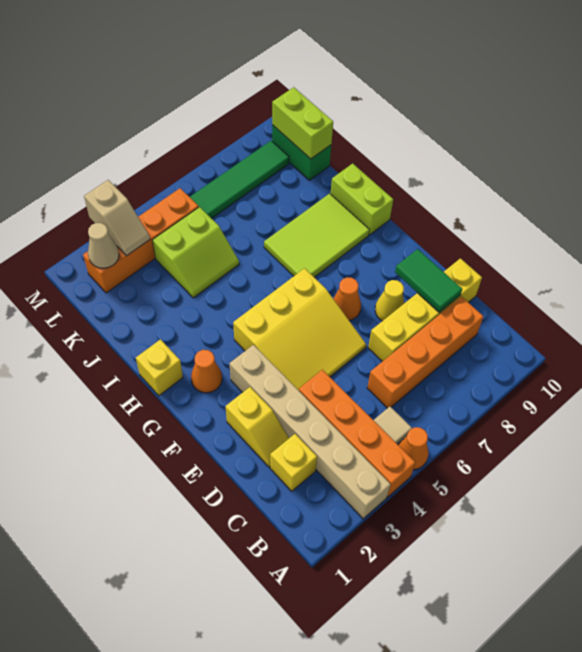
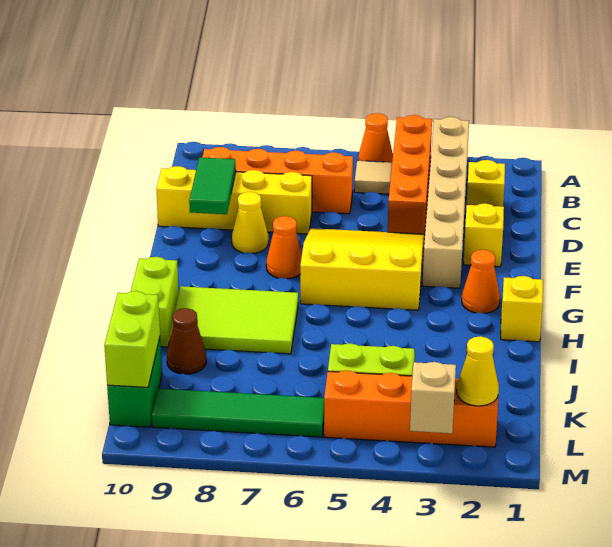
none -> brown cone J9 level 1
tan cone L2 level 2 -> yellow cone L2 level 2

